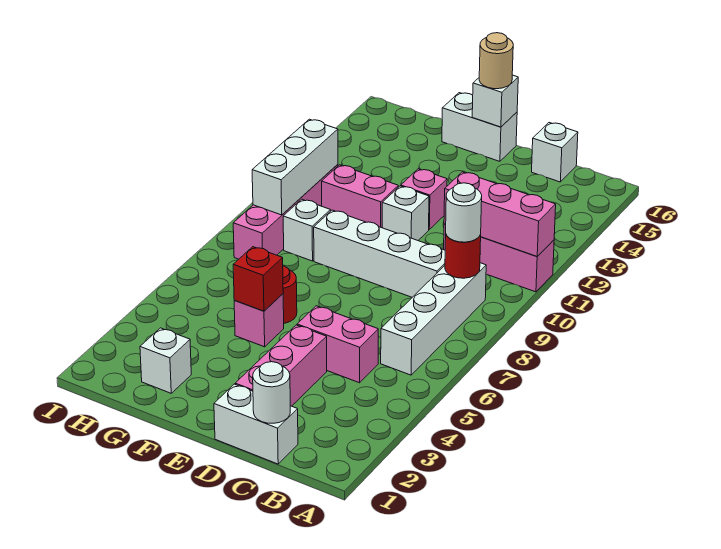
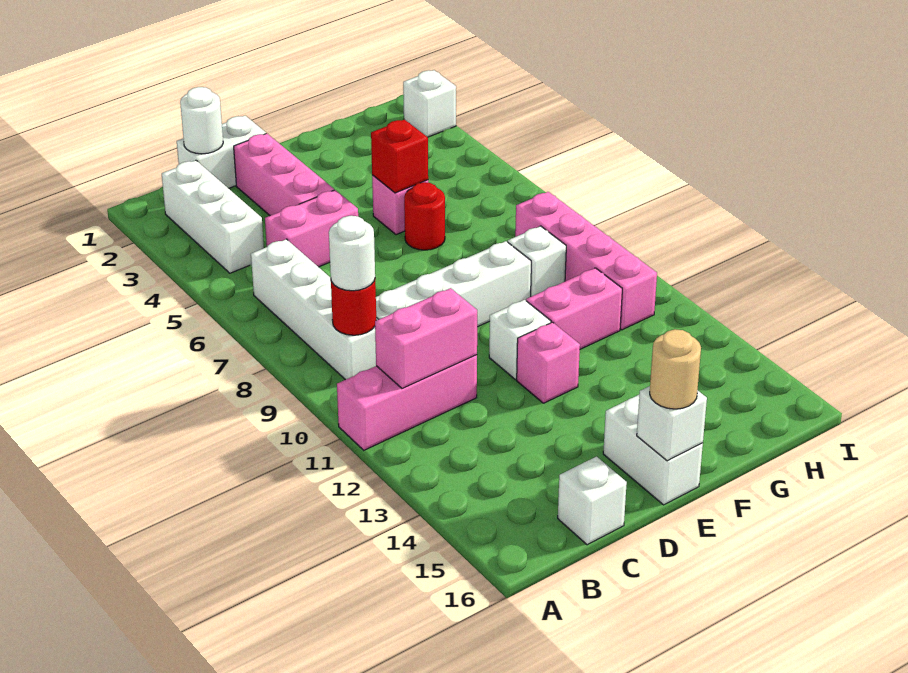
pink brick A11:C11 level 2 -> pink brick B11:C11 level 2
white brick E16:F16 level 1 -> white brick E15:E16 level 1
white brick G2 level 1 -> white brick I2 level 1
white brick H9:H11 level 2 -> white brick B2:B4 level 1

